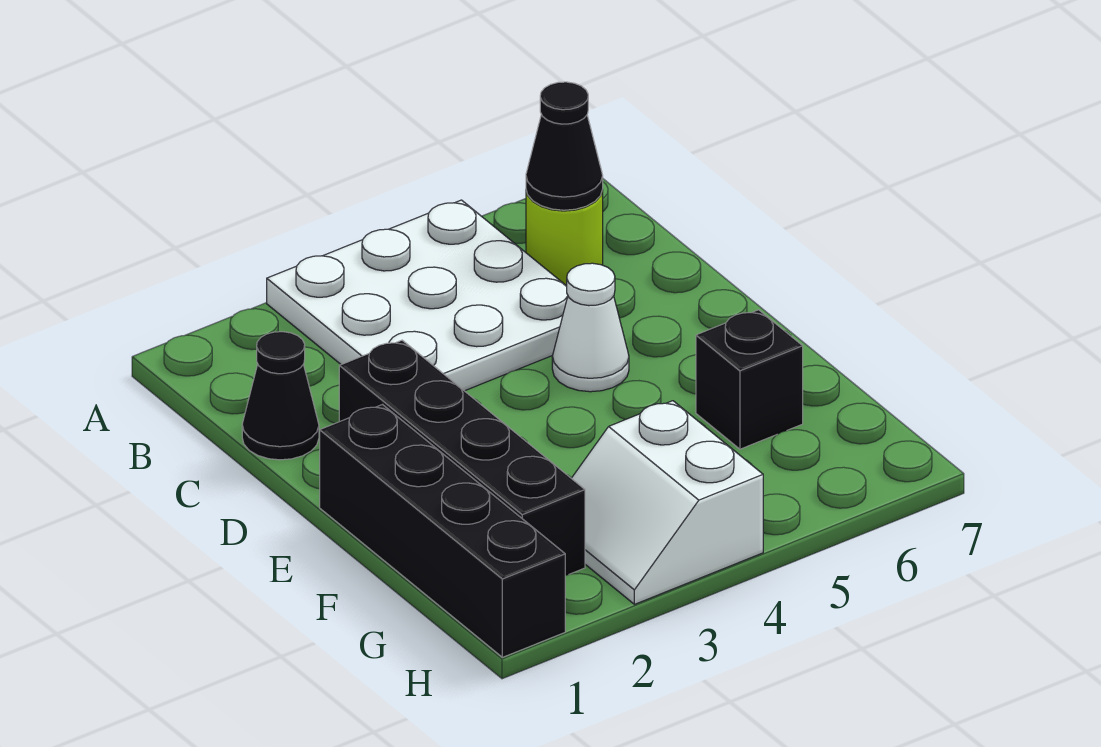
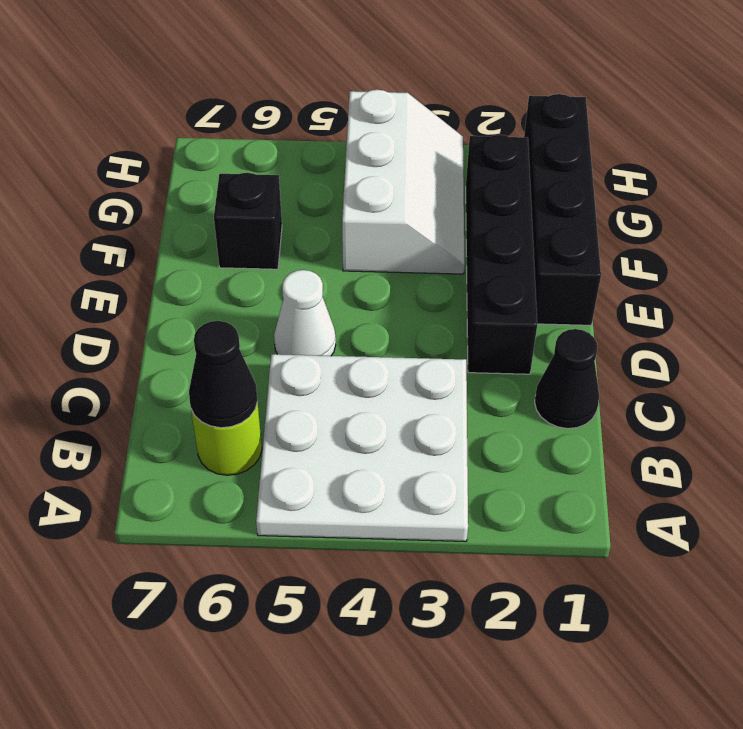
white slope G3:H4 level 1 top 4 -> white slope F3:H4 level 1 top 4

